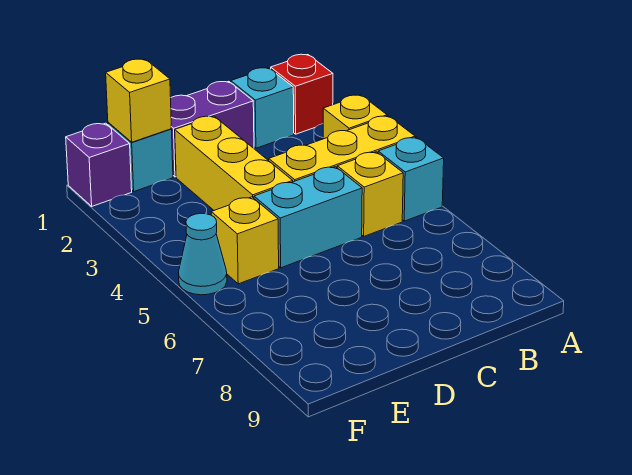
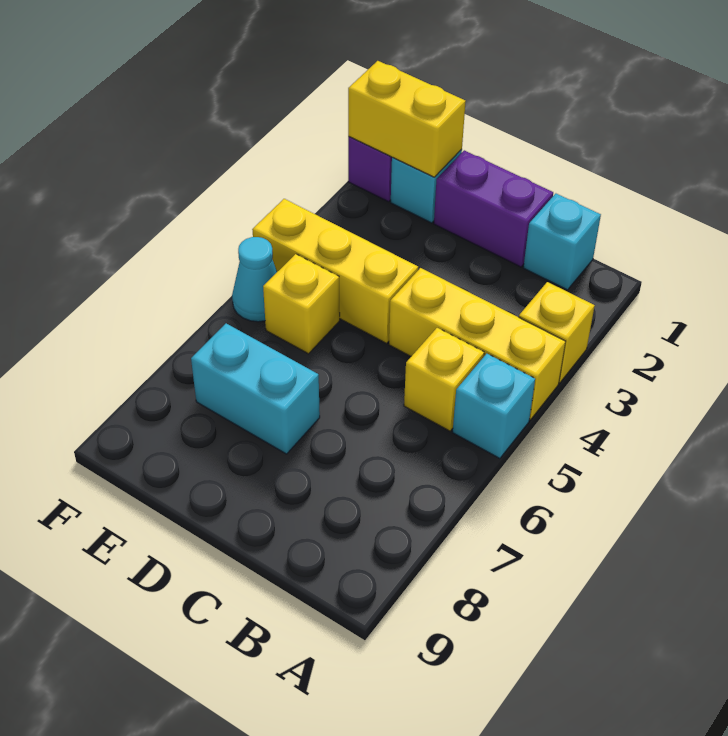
red brick A1 level 1 -> none
cyan brick C5:D5 level 1 -> cyan brick D7:E7 level 1
yellow brick D2:D4 level 1 -> yellow brick D4:F4 level 1
yellow brick E1 level 2 -> yellow brick E1:F1 level 2

